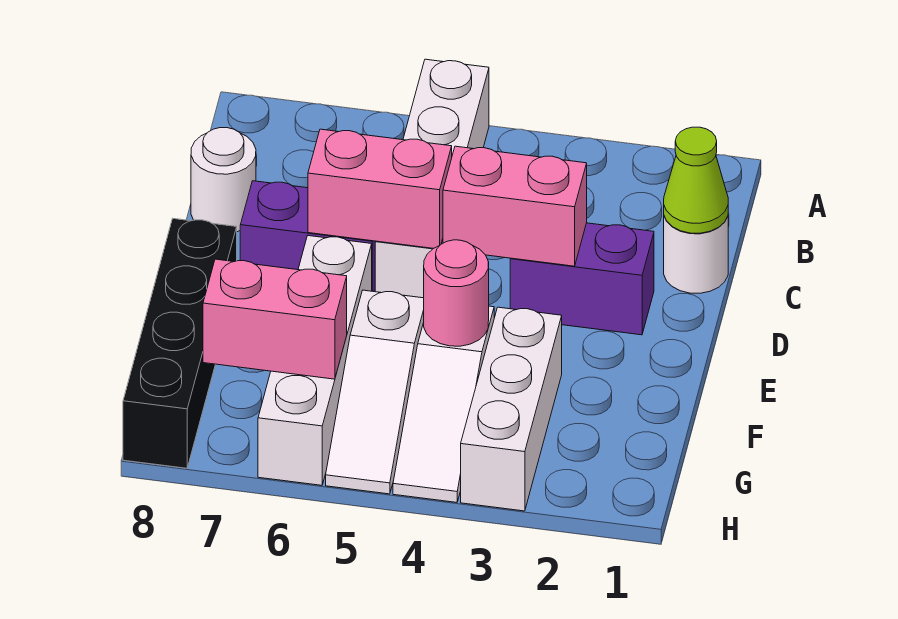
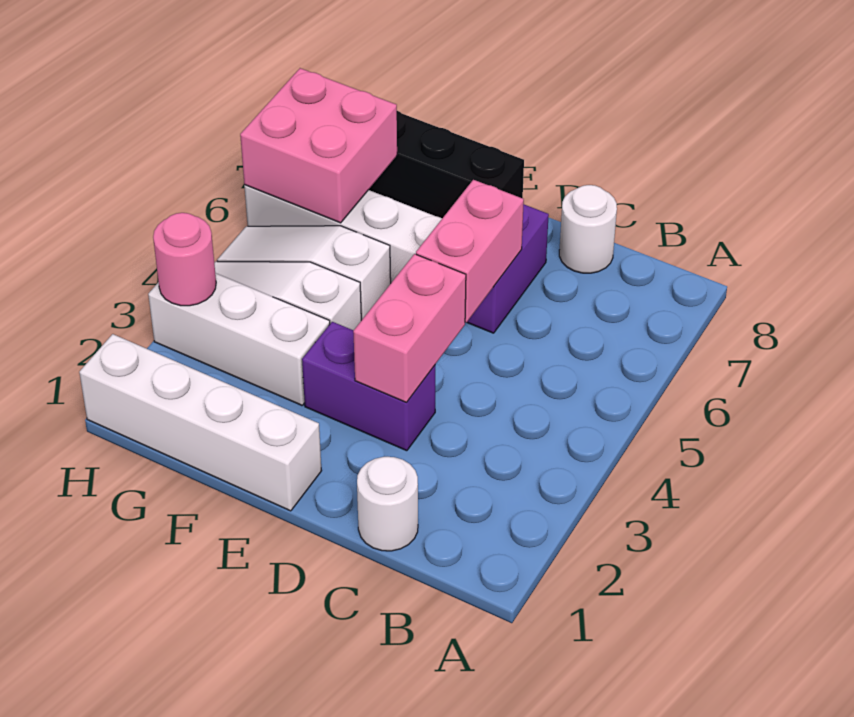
white brick A5:D5 level 1 -> white brick E1:H1 level 1
lime cone C1 level 2 -> none
purple brick D2:D3 level 1 -> purple brick D3:E3 level 1
pink round brick F4 level 2 -> pink round brick H3 level 2
pink brick G6:G7 level 2 -> pink brick G6:H7 level 2

